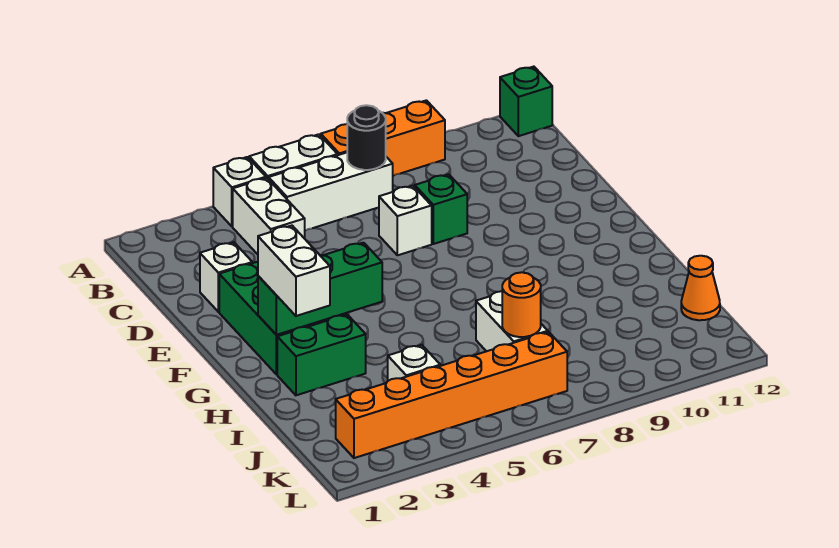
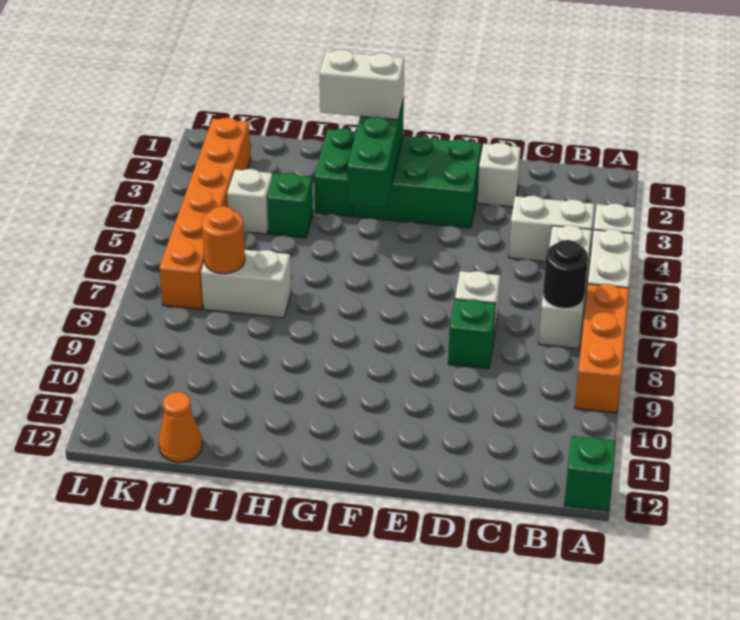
none -> green brick I4 level 1

